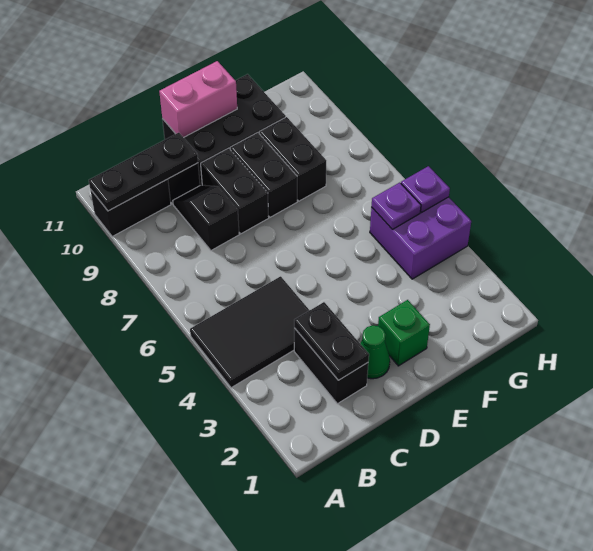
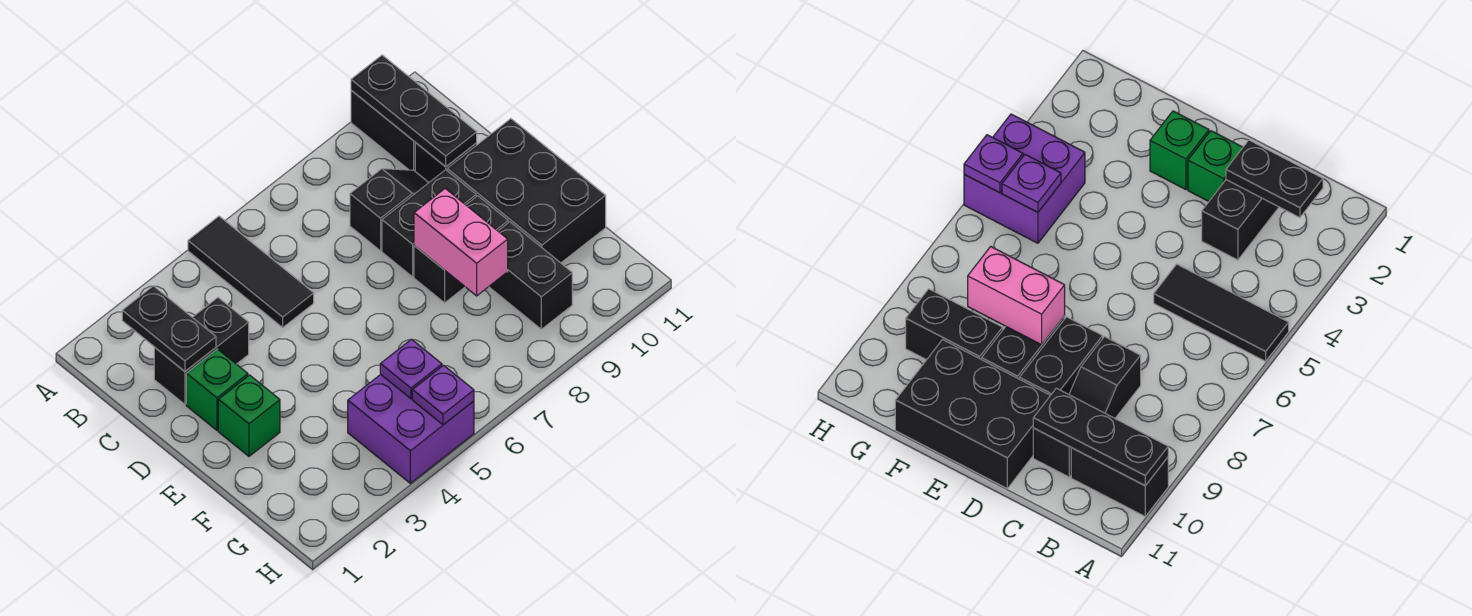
black tile A4:C5 level 1 -> black tile A5:C5 level 1
black plate C2:C3 level 2 -> black plate B2:C2 level 2
green cone D2 level 1 -> green brick D2 level 1
pink brick D11:E11 level 2 -> pink brick E8:F8 level 2
black brick F8:F9 level 1 -> black brick F9:G9 level 1

